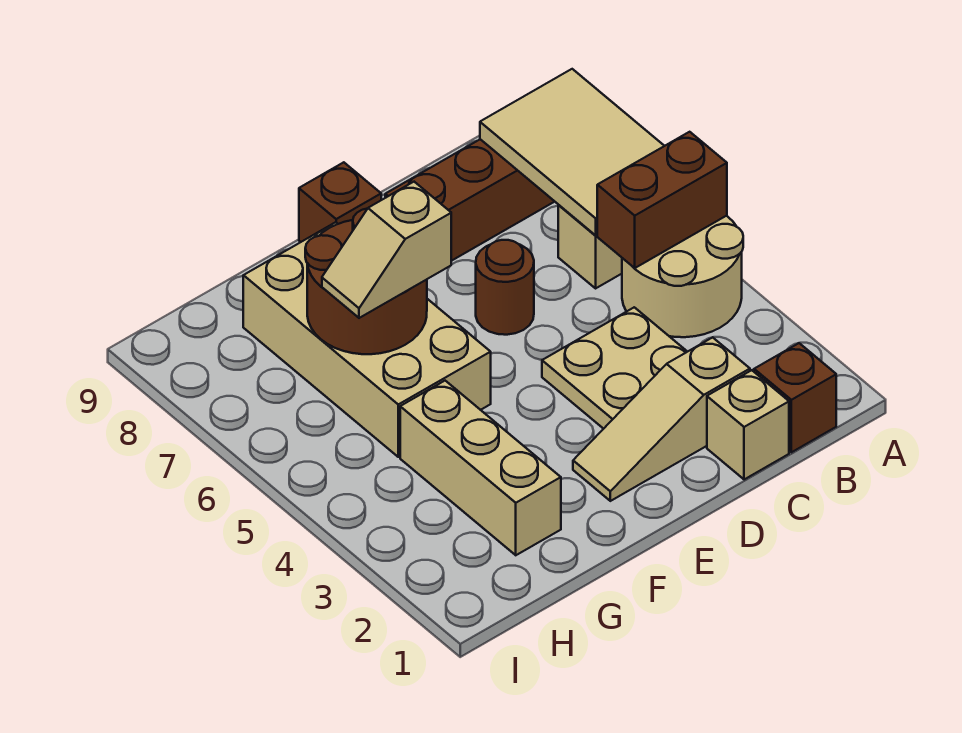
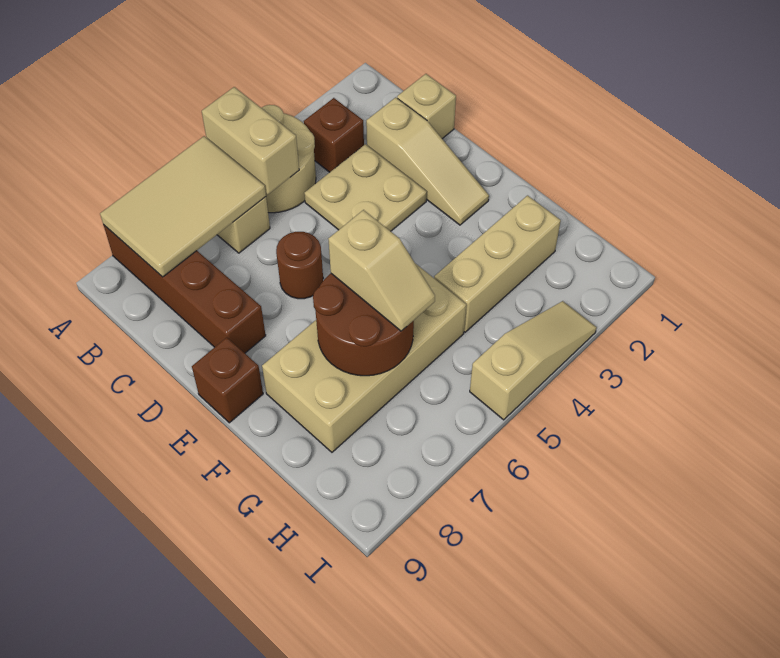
brown brick A5:B5 level 2 -> tan brick A5:B5 level 2
brown brick B1 level 1 -> brown brick B3 level 1
none -> tan slope I3:I5 level 1 top 5

